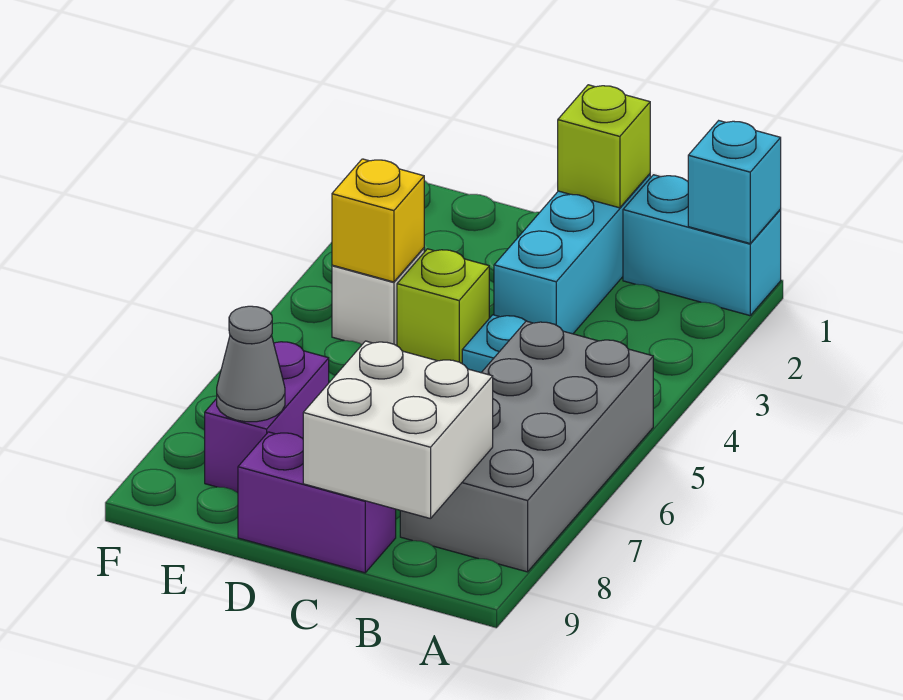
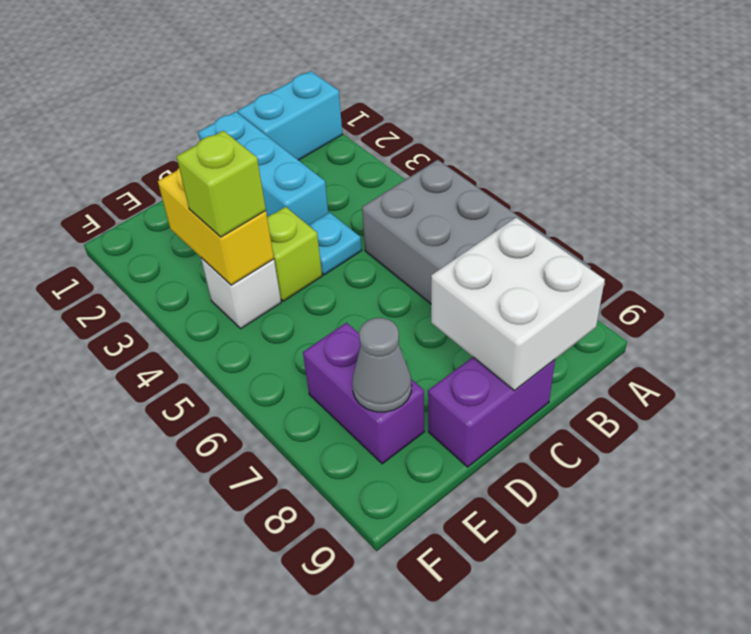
cyan brick A1 level 2 -> none
lime brick C1 level 2 -> lime brick E4 level 3
yellow brick E4 level 2 -> yellow brick E3:E4 level 2

